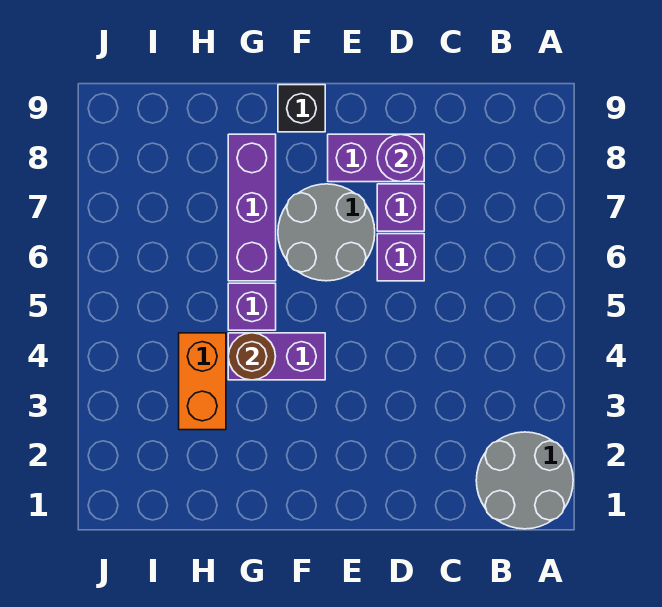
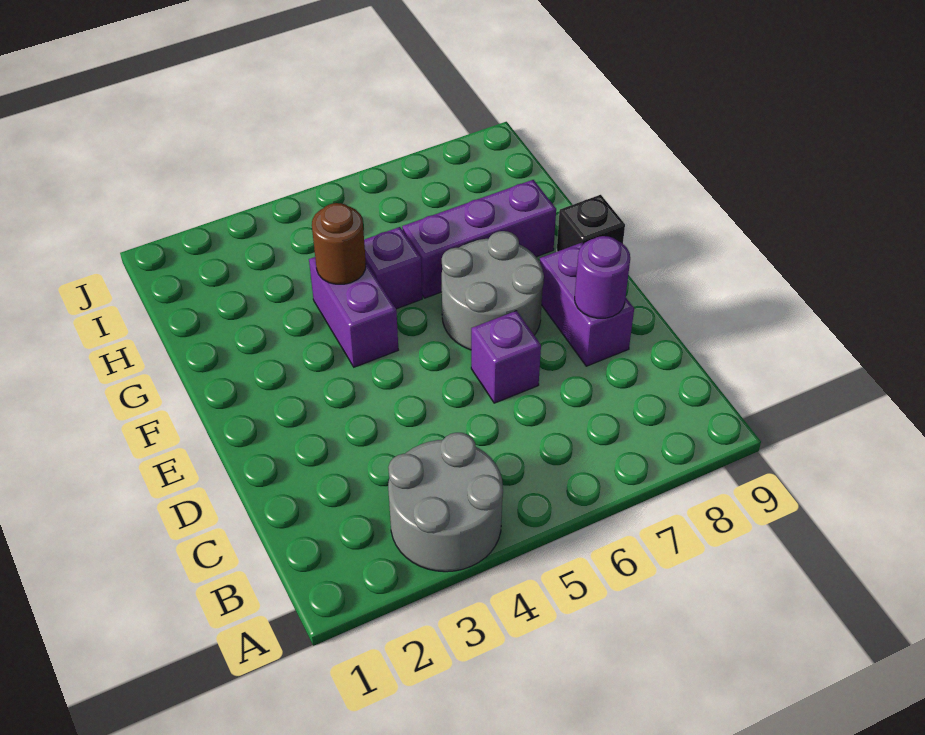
grey round brick A1:B2 level 1 -> grey round brick A3:B4 level 1
purple brick D7 level 1 -> none
orange brick H3:H4 level 1 -> none

